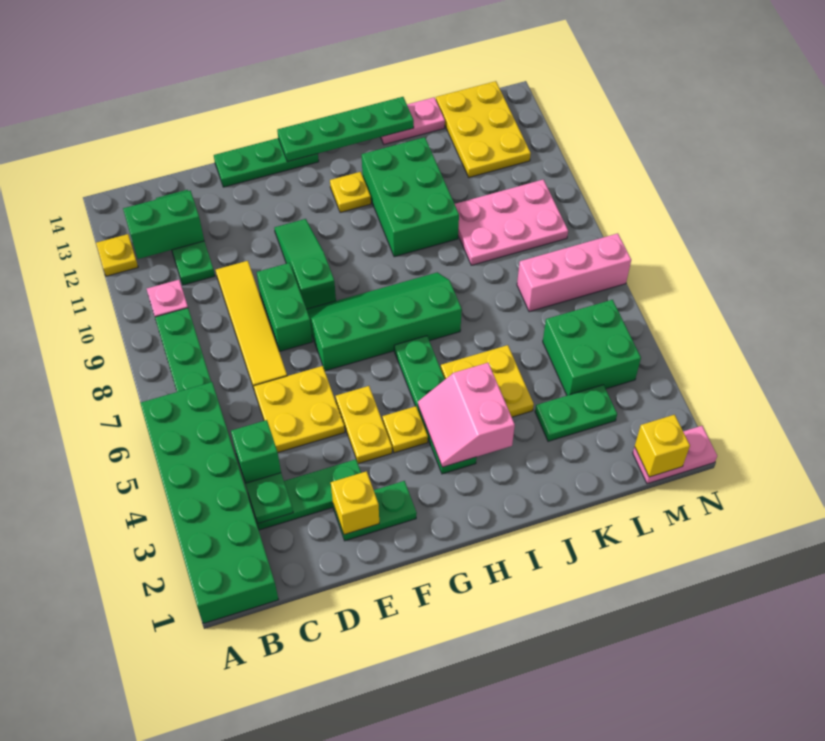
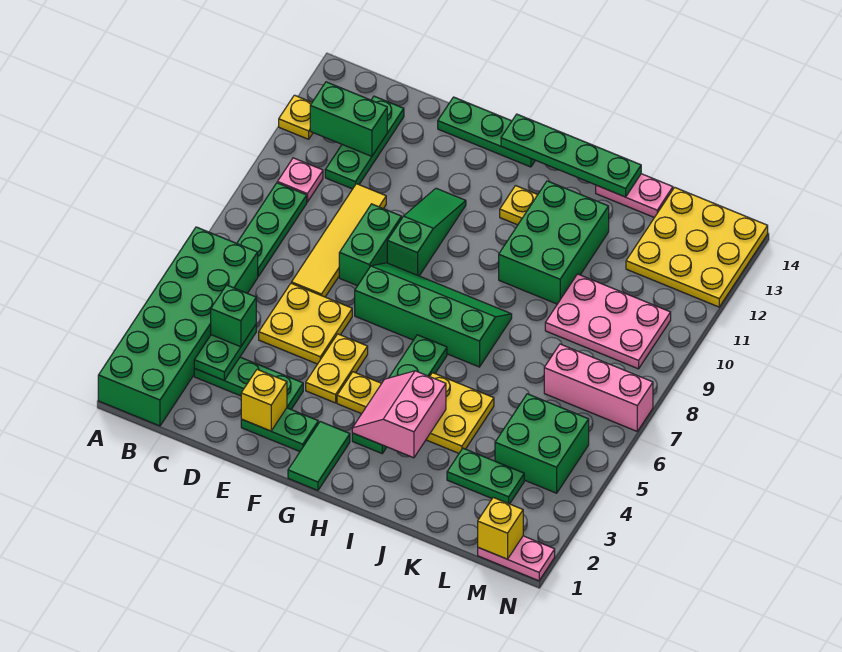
none -> green tile G1:G2 level 1
yellow plate L12:M14 level 1 -> yellow plate L12:N14 level 1

